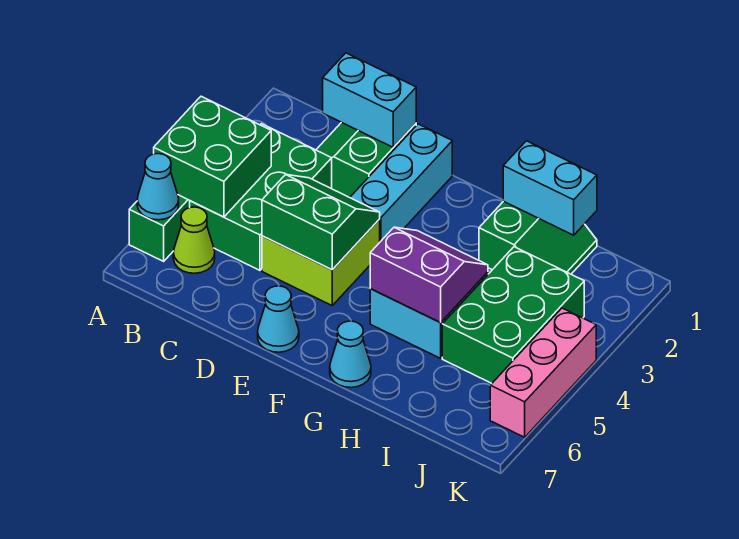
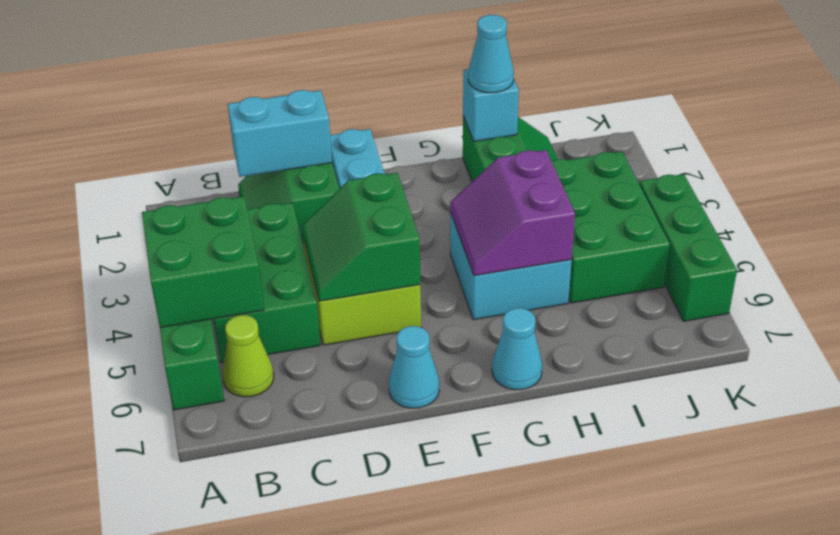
cyan cone A6 level 2 -> cyan cone H1 level 3
green slope D4:E5 level 2 top 5 -> green slope D4:E5 level 2 top E
purple slope G4:H5 level 2 top 5 -> purple slope G4:H5 level 2 top H
cyan brick H1:I1 level 2 -> cyan brick H1 level 2
pink brick K4:K6 level 1 -> green brick K4:K6 level 1

